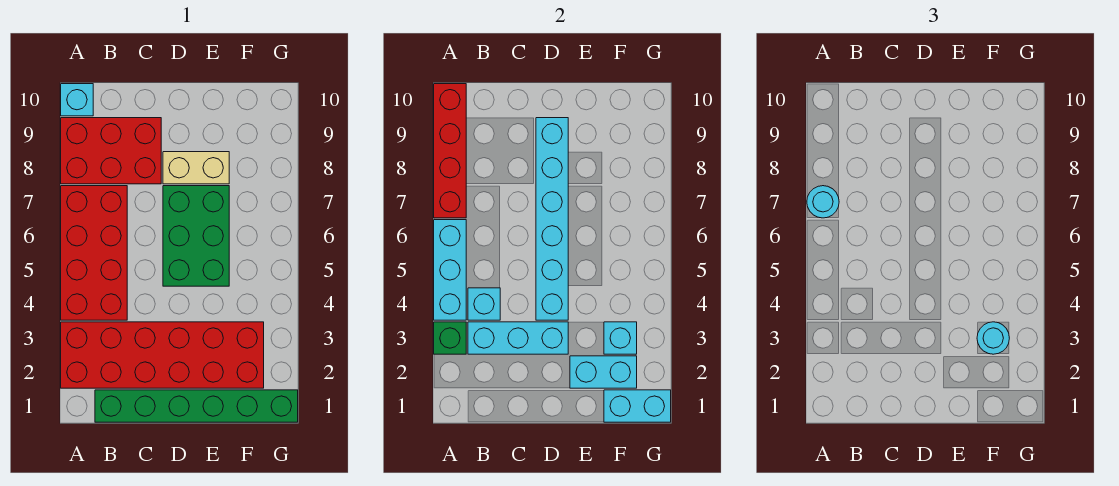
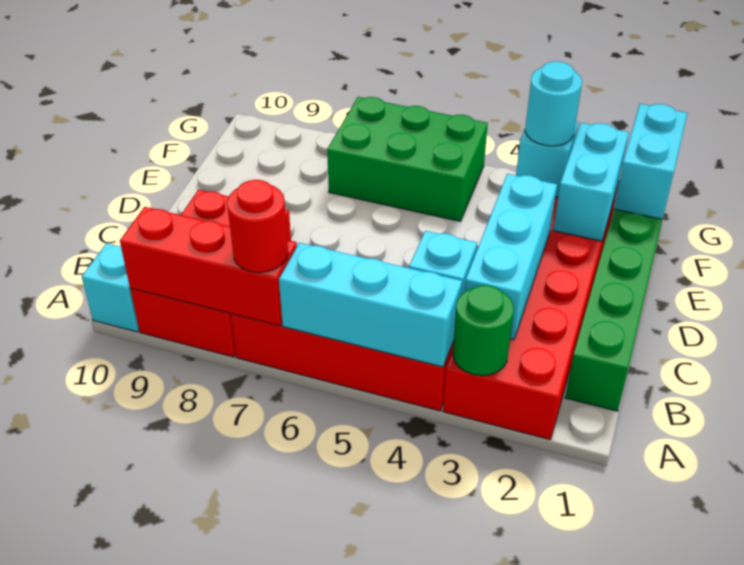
green brick A3 level 2 -> green round brick A3 level 2
red brick A7:A10 level 2 -> red brick A7:A9 level 2
cyan round brick A7 level 3 -> red round brick A7 level 3
cyan brick D4:D9 level 2 -> none
green brick D5:E7 level 1 -> green brick F5:G7 level 1
tan brick D8:E8 level 1 -> none

